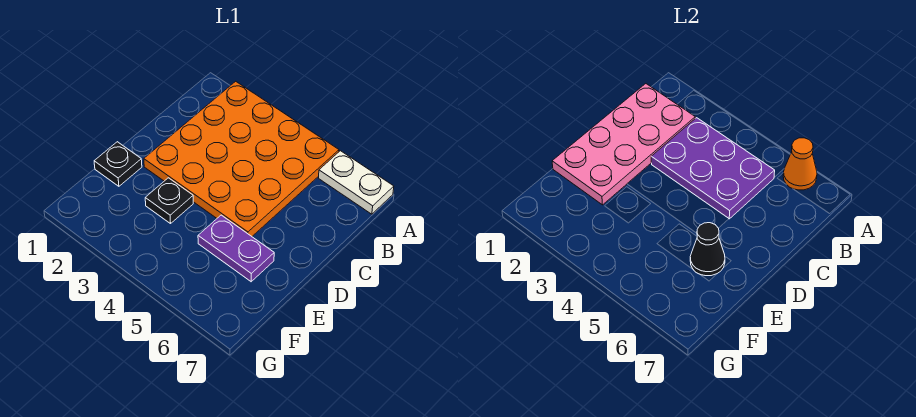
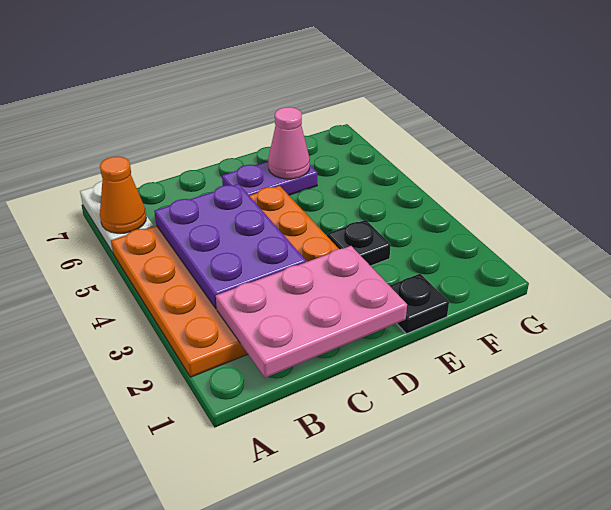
pink plate B1:E2 level 2 -> pink plate B1:D2 level 2
purple plate E5:E6 level 1 -> purple plate D6:E6 level 1
black cone E6 level 2 -> pink cone E6 level 2

